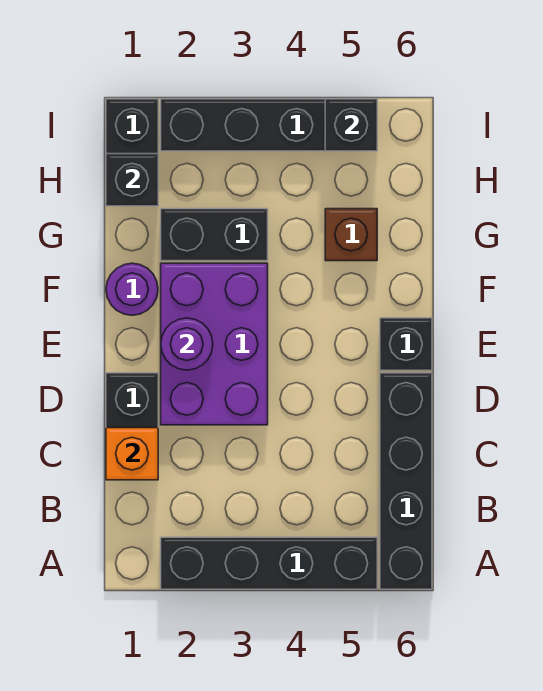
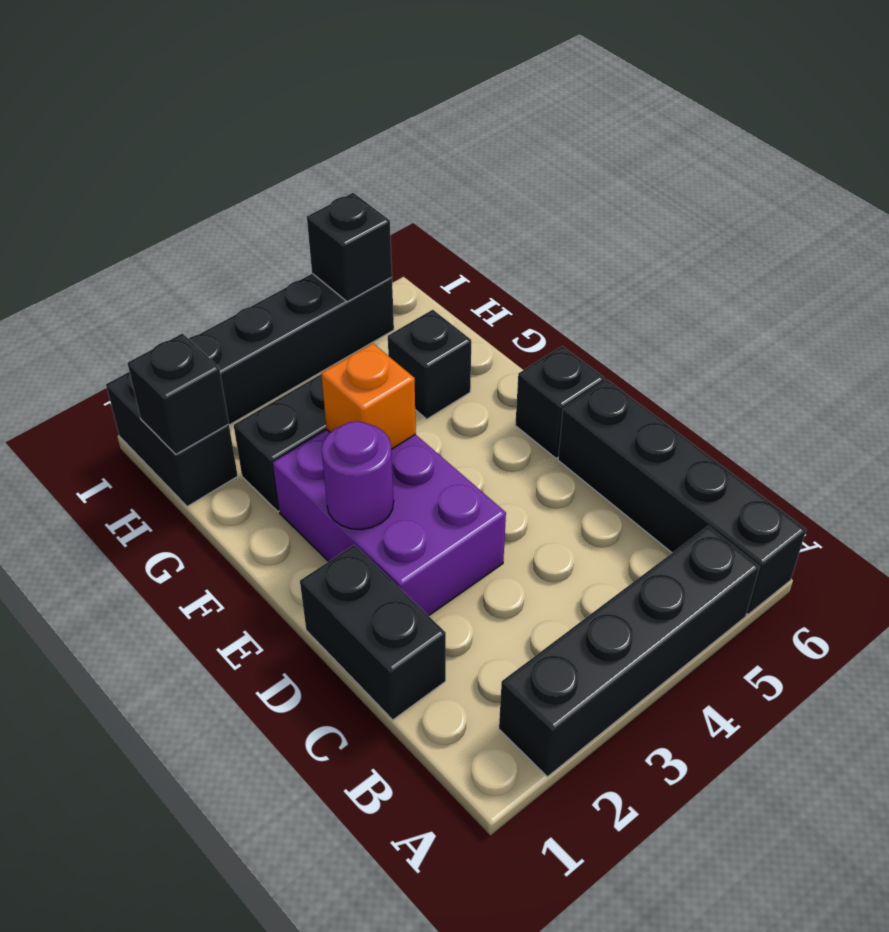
orange brick C1 level 2 -> orange brick F3 level 2
purple round brick F1 level 1 -> none
brown brick G5 level 1 -> black brick G5 level 1

